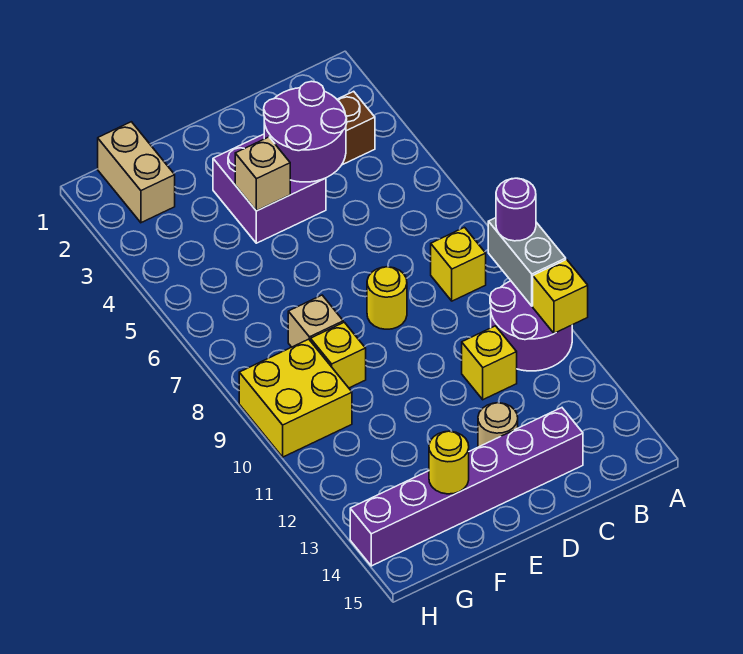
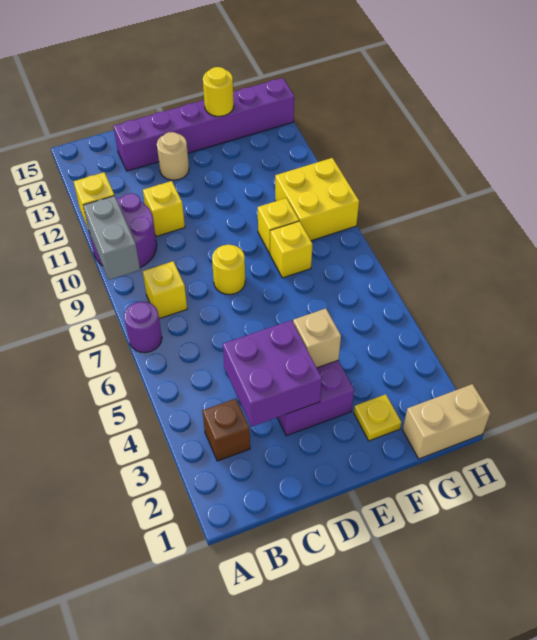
purple round brick A9 level 3 -> purple round brick A7 level 1
purple round brick C3:D4 level 2 -> purple brick C3:D4 level 2
none -> yellow plate F2 level 1
tan brick F8 level 1 -> yellow brick F8 level 1
tan brick G1:G2 level 1 -> tan brick G1:H1 level 1

